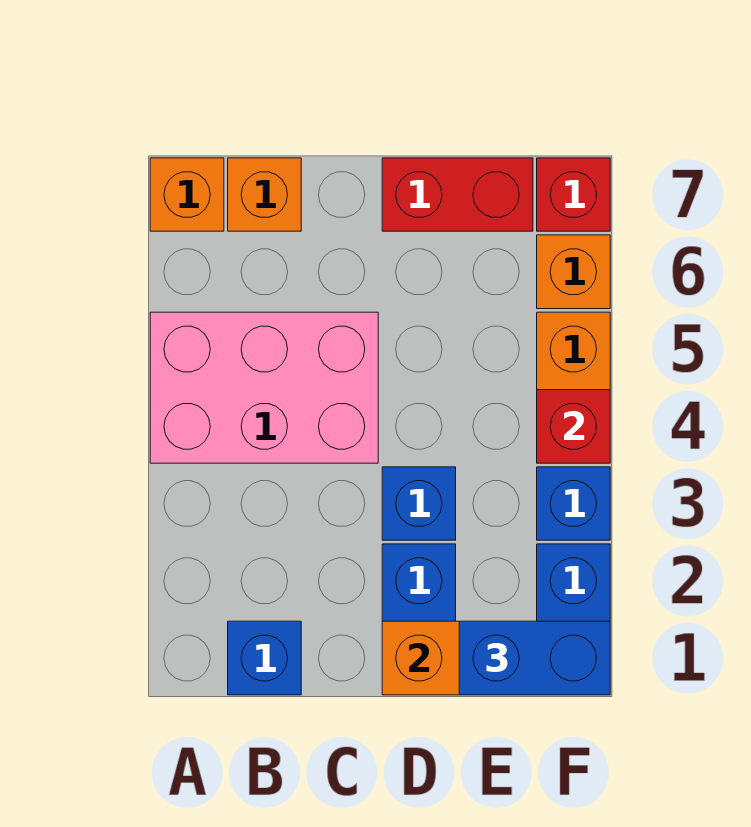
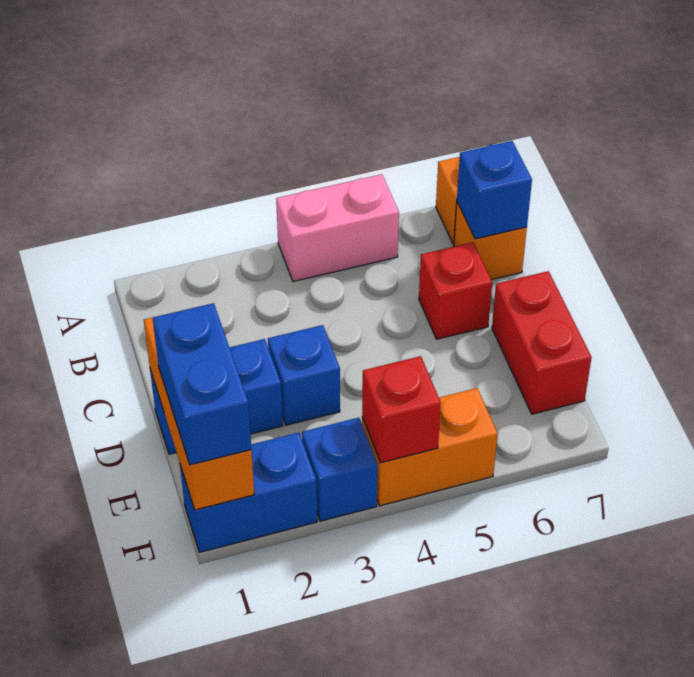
pink brick A4:C5 level 1 -> pink brick A4:A5 level 1
blue brick B1 level 1 -> blue brick B7 level 2
orange brick F6 level 1 -> none
red brick F7 level 1 -> red brick C6 level 1

